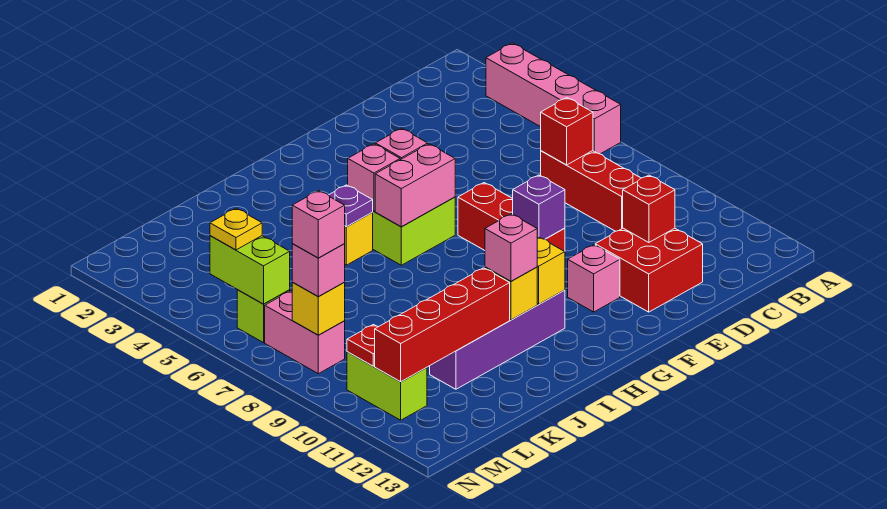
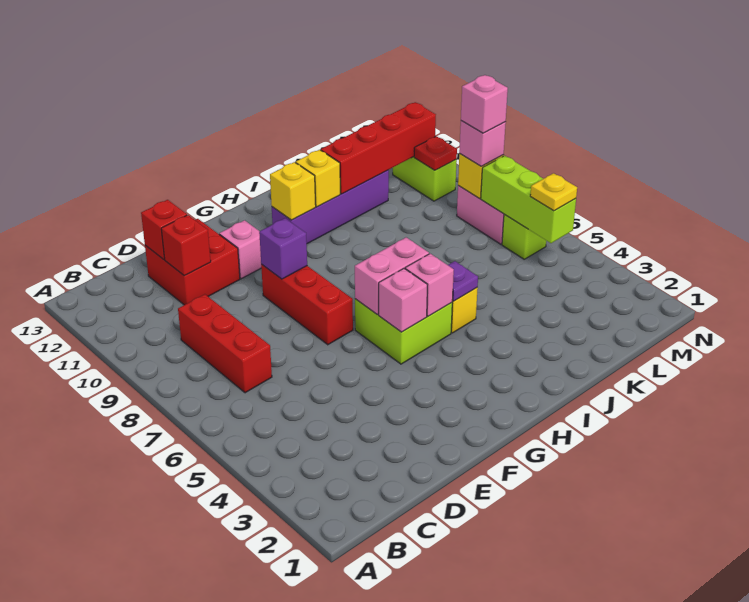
pink brick A3:A6 level 1 -> none
red brick C7 level 2 -> red brick D12 level 2
pink brick I11 level 3 -> none
lime brick M5:M6 level 2 -> lime brick M5:M7 level 2

